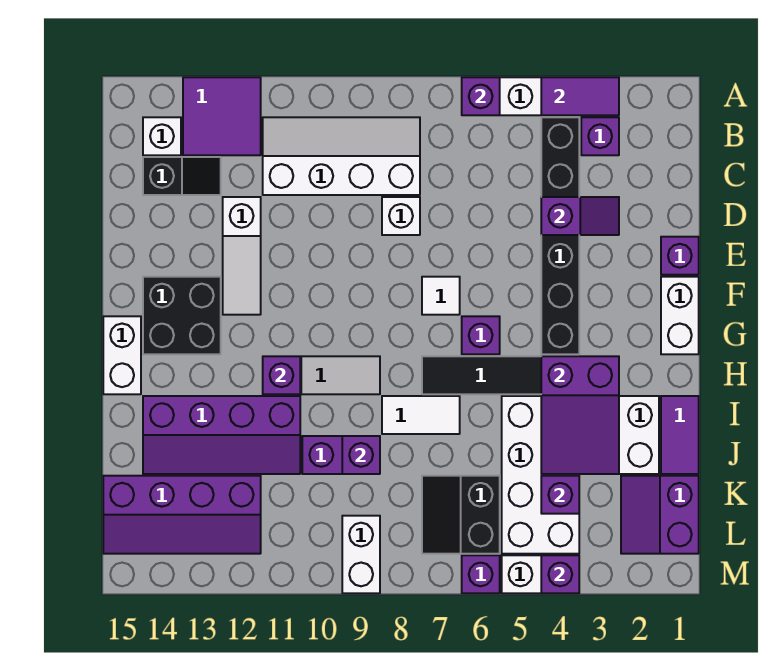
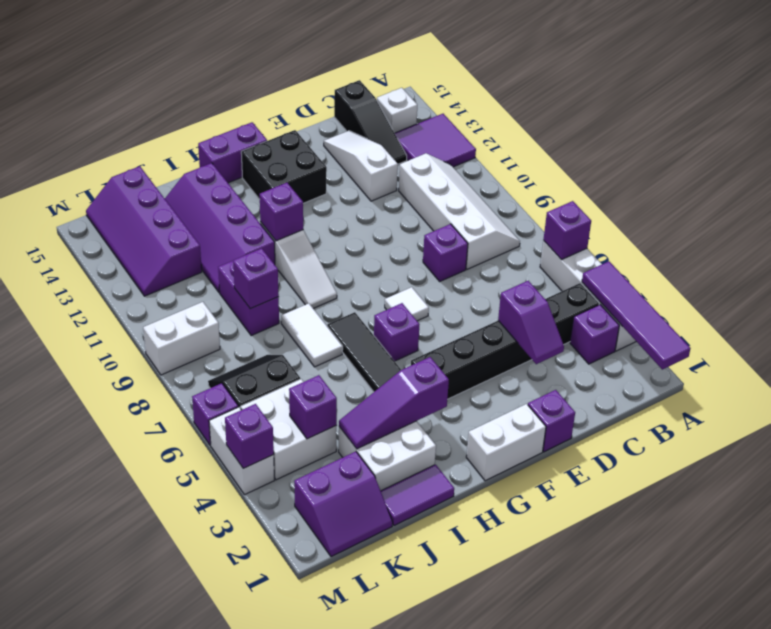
purple tile A3:A4 level 2 -> purple tile A1:A4 level 2
black slope C13:C14 level 1 top 14 -> black slope C13:C15 level 1 top 15
white brick D8 level 1 -> purple brick D8 level 1
white slope D12:F12 level 1 top D -> white slope D12:D14 level 1 top 12
white brick G15:H15 level 1 -> purple brick G15:H15 level 1
purple slope H3:J4 level 2 top H -> purple slope H3:J3 level 2 top H
white brick I4:L5 level 1 -> white brick K4:L5 level 1
purple slope K1:L2 level 1 top 1 -> purple slope K1:L2 level 1 top 2

